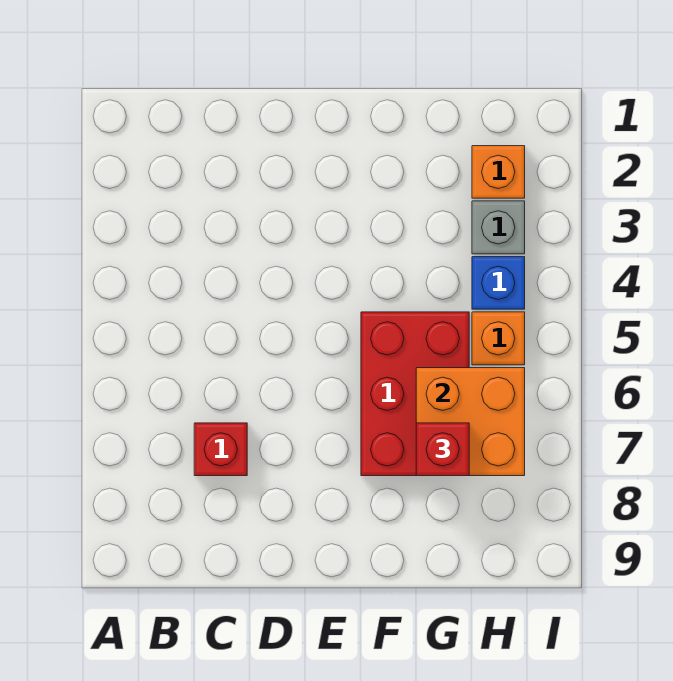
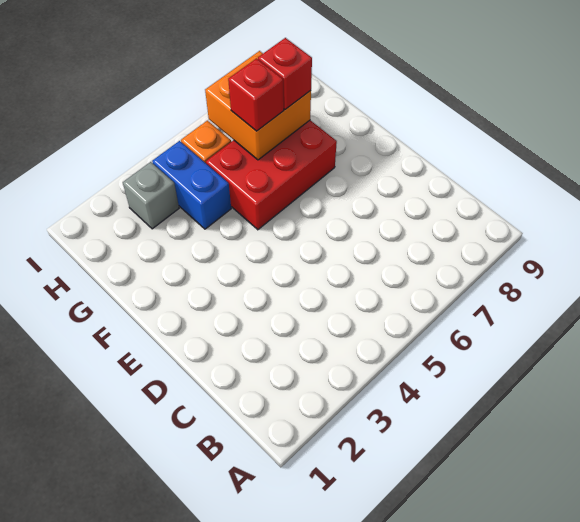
red brick C7 level 1 -> red brick G6 level 3
orange brick H2 level 1 -> none
blue brick H4 level 1 -> blue brick G4:H4 level 1

